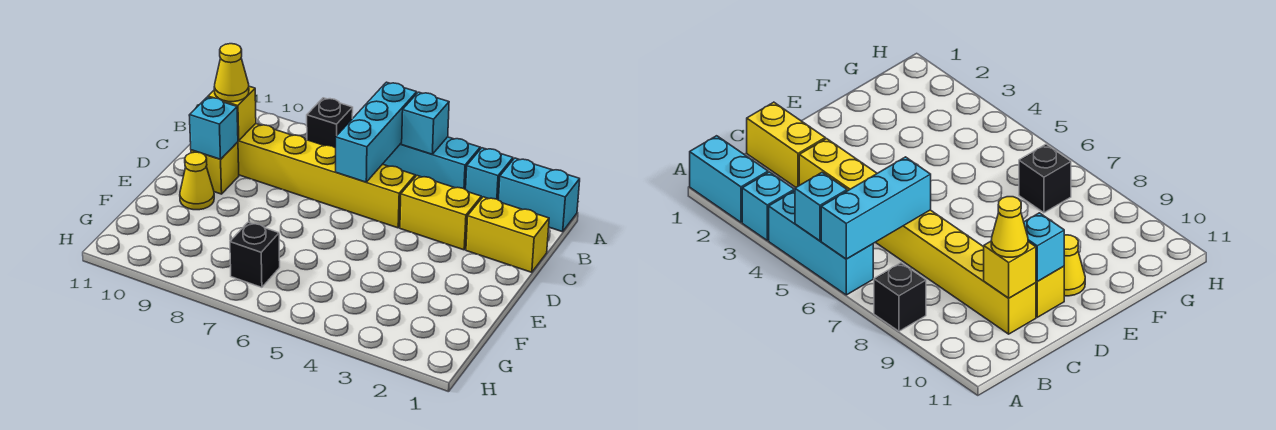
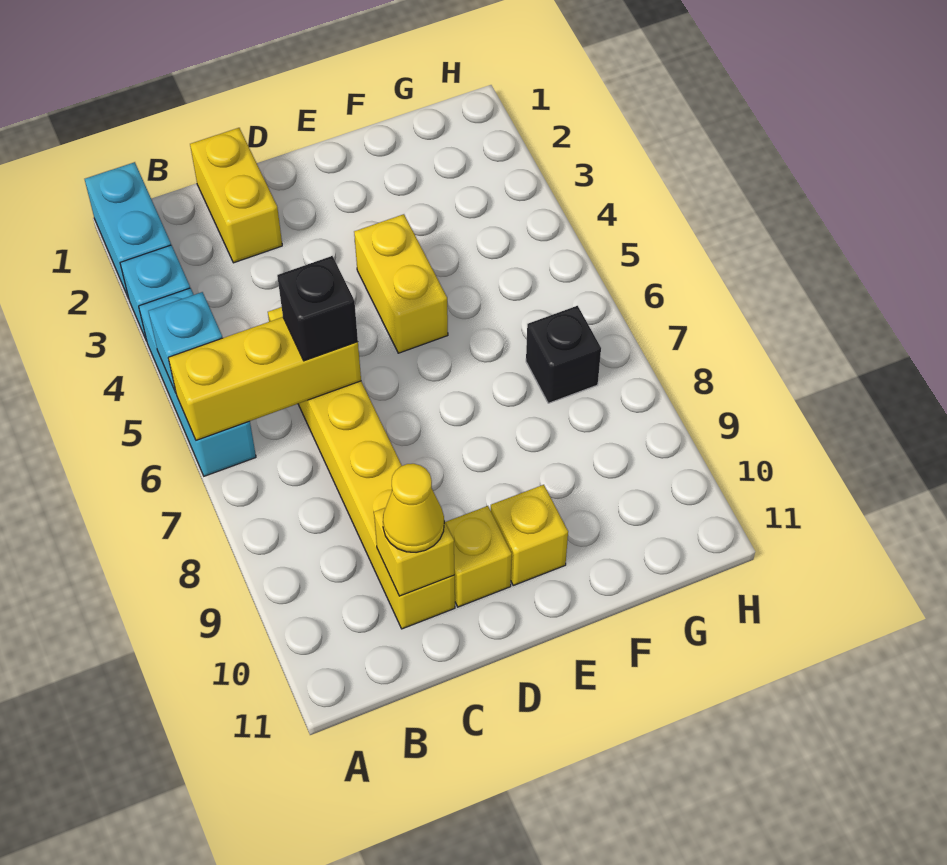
cyan brick A6:C6 level 2 -> yellow brick A6:C6 level 2
black brick A8 level 1 -> black brick C6 level 3
yellow brick C3:C4 level 1 -> yellow brick E4:E5 level 1
cyan brick D10 level 2 -> none
yellow cone E10 level 1 -> yellow brick E10 level 1

